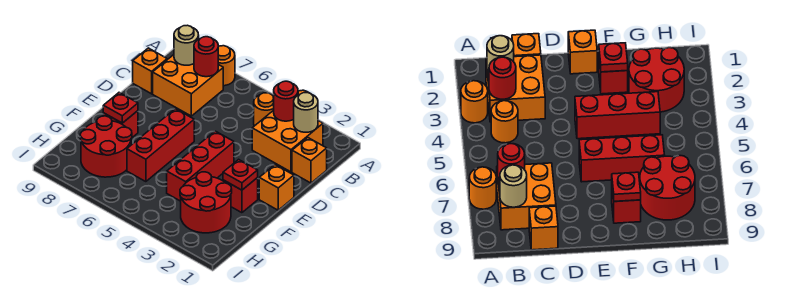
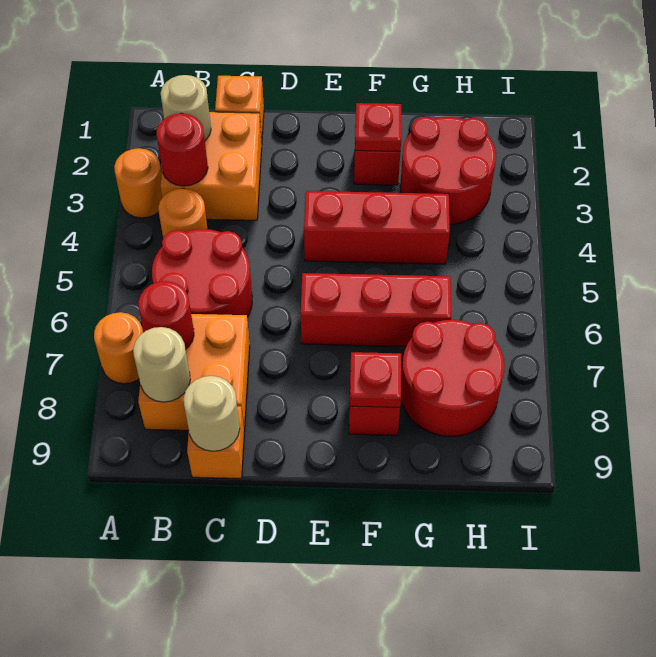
none -> red round brick B5:C6 level 1
none -> tan round brick C9 level 2
orange brick E1 level 1 -> none

